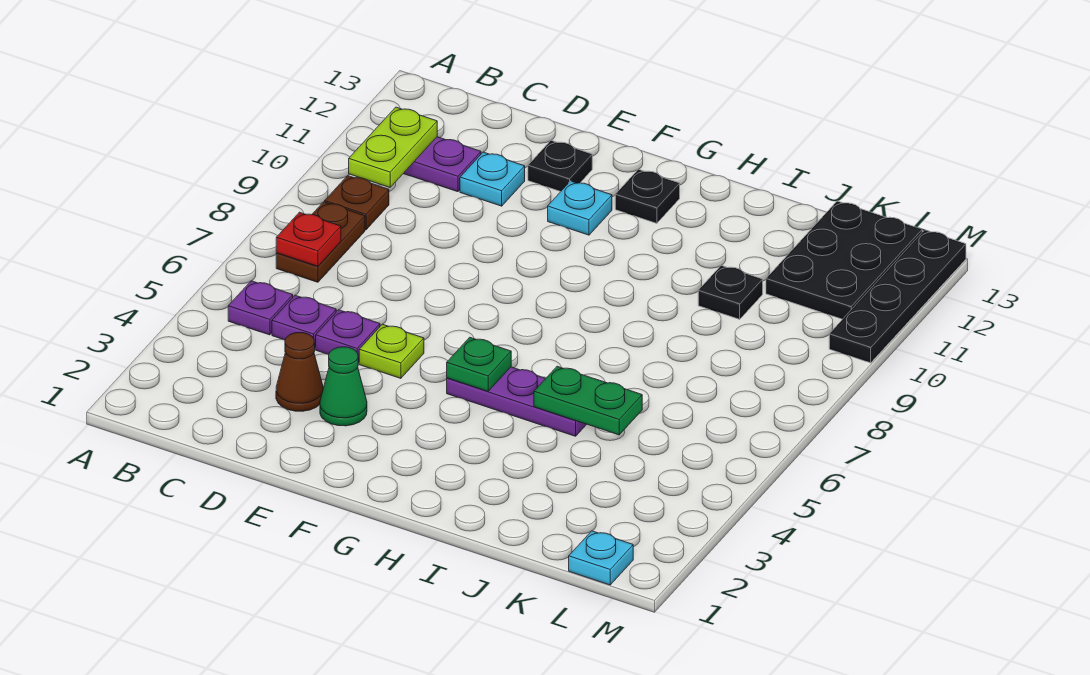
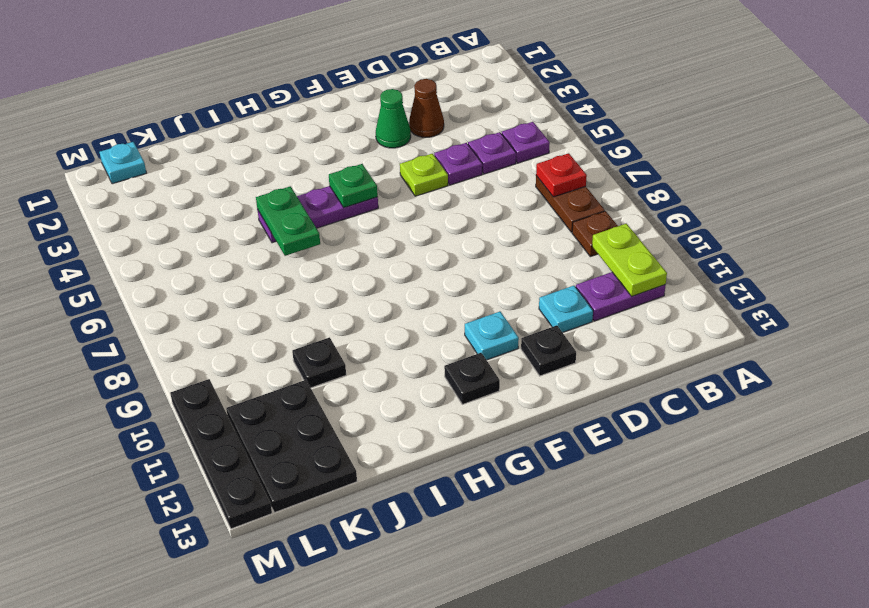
green plate I5:J5 level 2 -> green plate I5:I6 level 2

